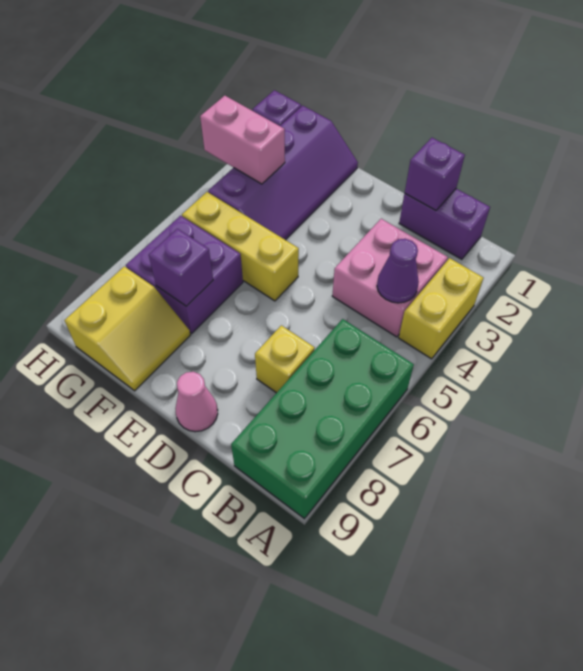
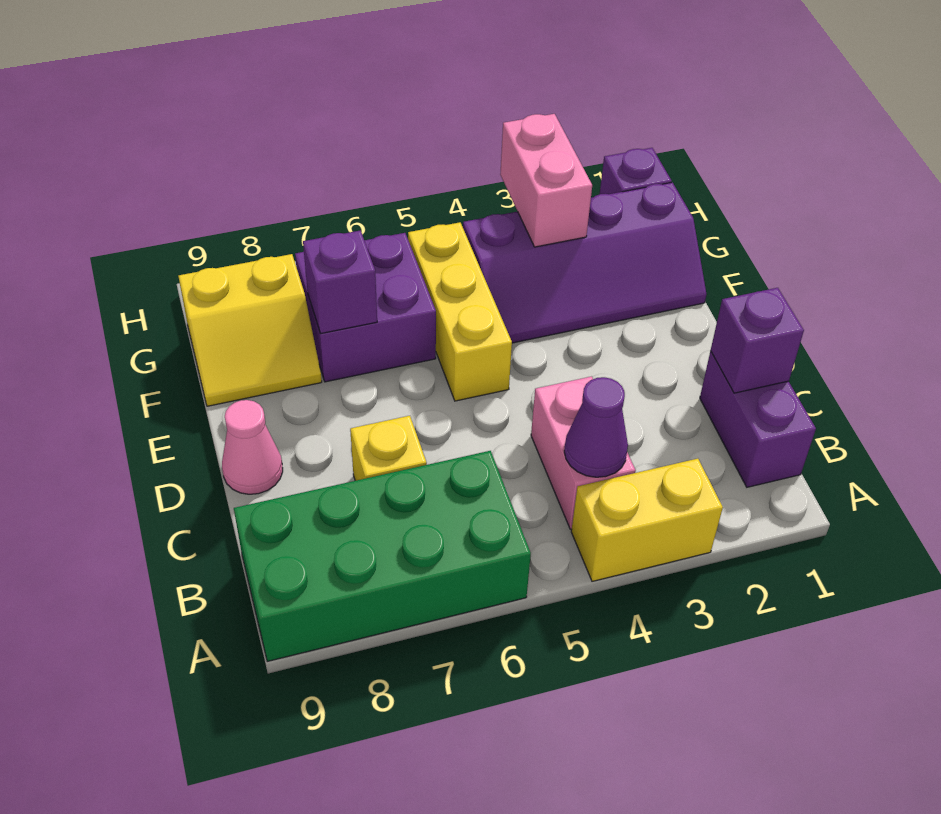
pink brick B3:C4 level 1 -> pink brick B4:C4 level 1

